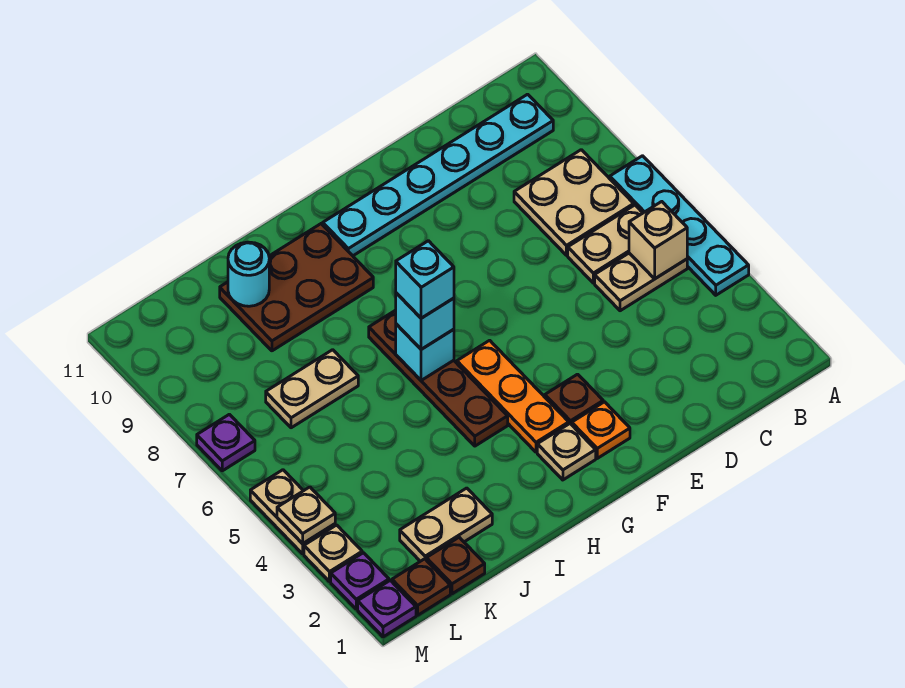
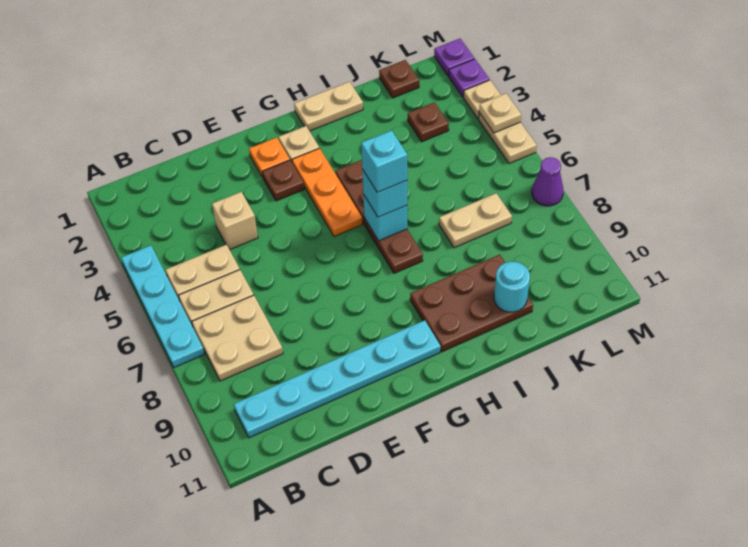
tan brick B5 level 2 -> tan brick D4 level 1
tan plate J2:K2 level 1 -> tan plate H1:I1 level 1
brown plate L1 level 1 -> brown plate K3 level 1
purple plate M7 level 1 -> purple cone M7 level 1

